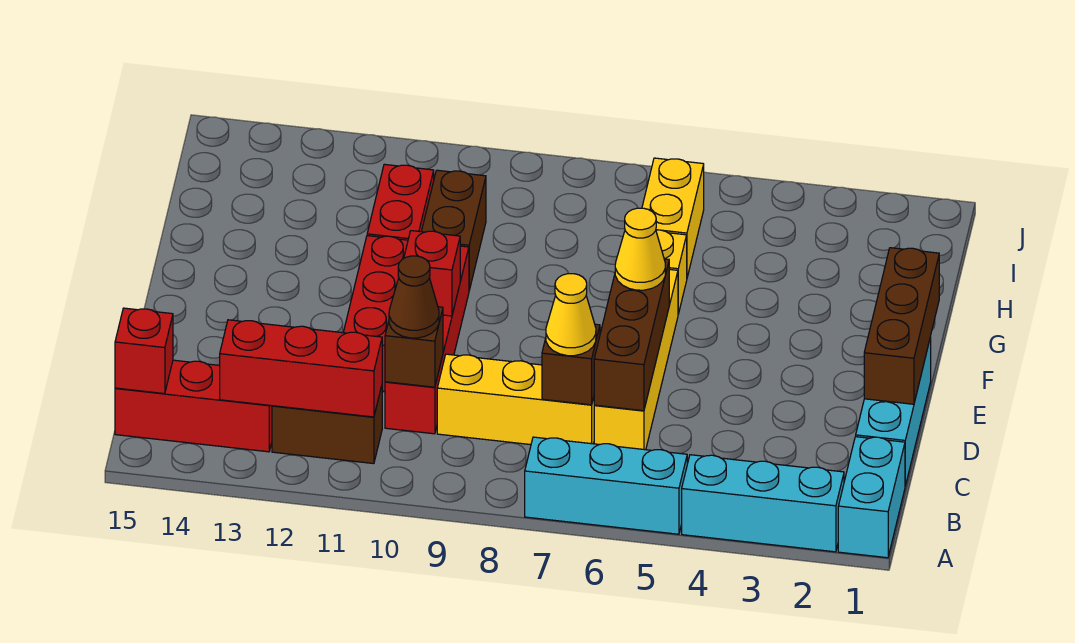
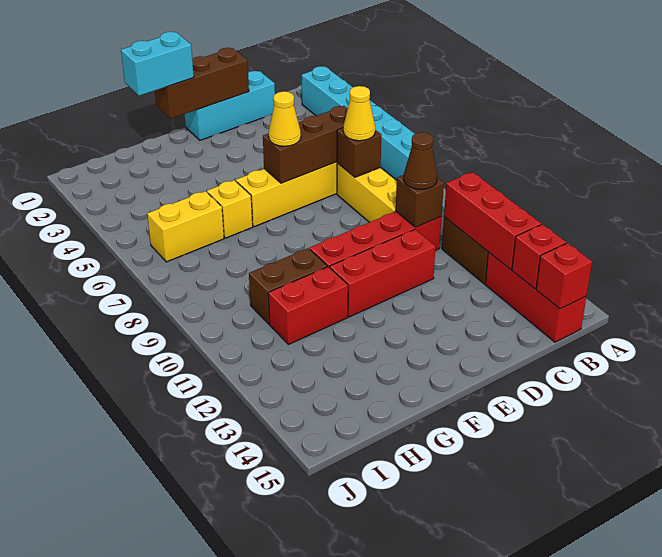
cyan brick A1:B1 level 1 -> cyan brick F1:G1 level 3
red brick E10 level 2 -> red brick B14 level 2

